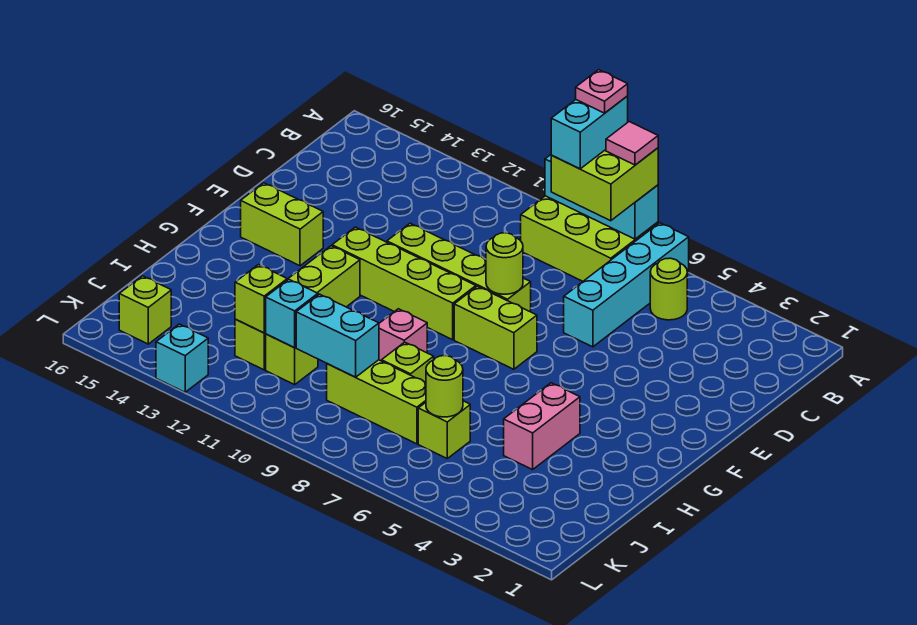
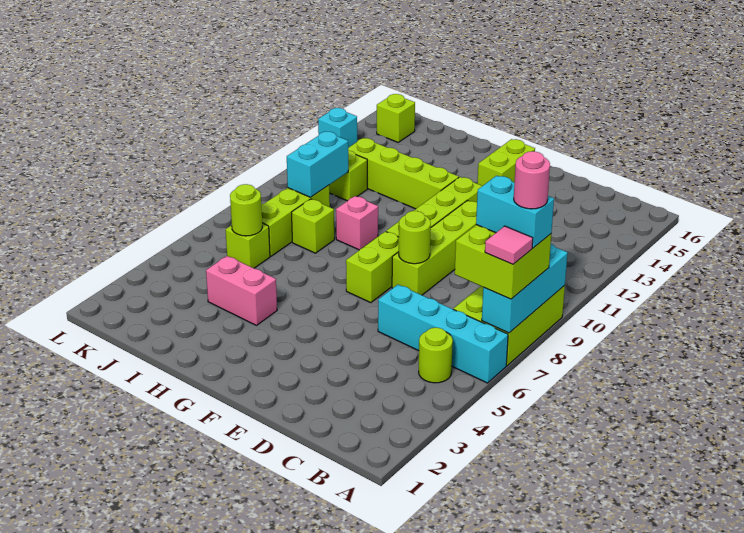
pink plate A8 level 5 -> pink round brick A8 level 5
cyan brick J11 level 2 -> none
lime brick J12 level 2 -> none

